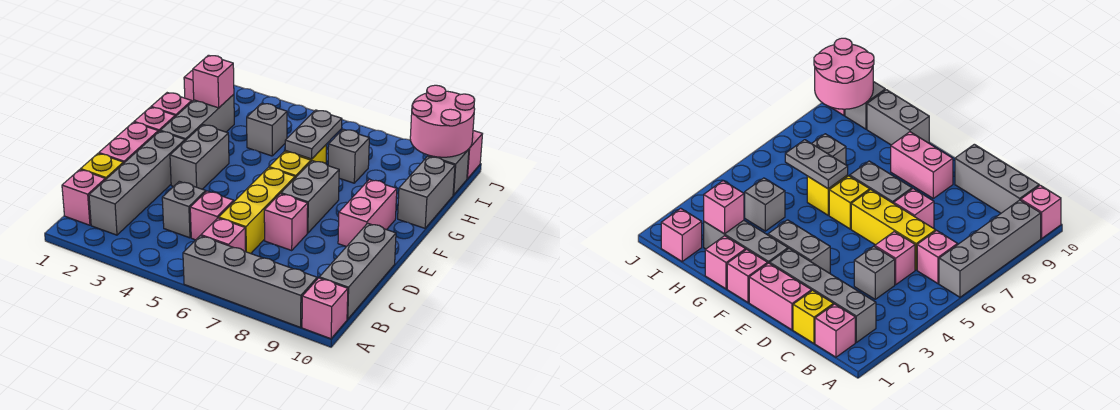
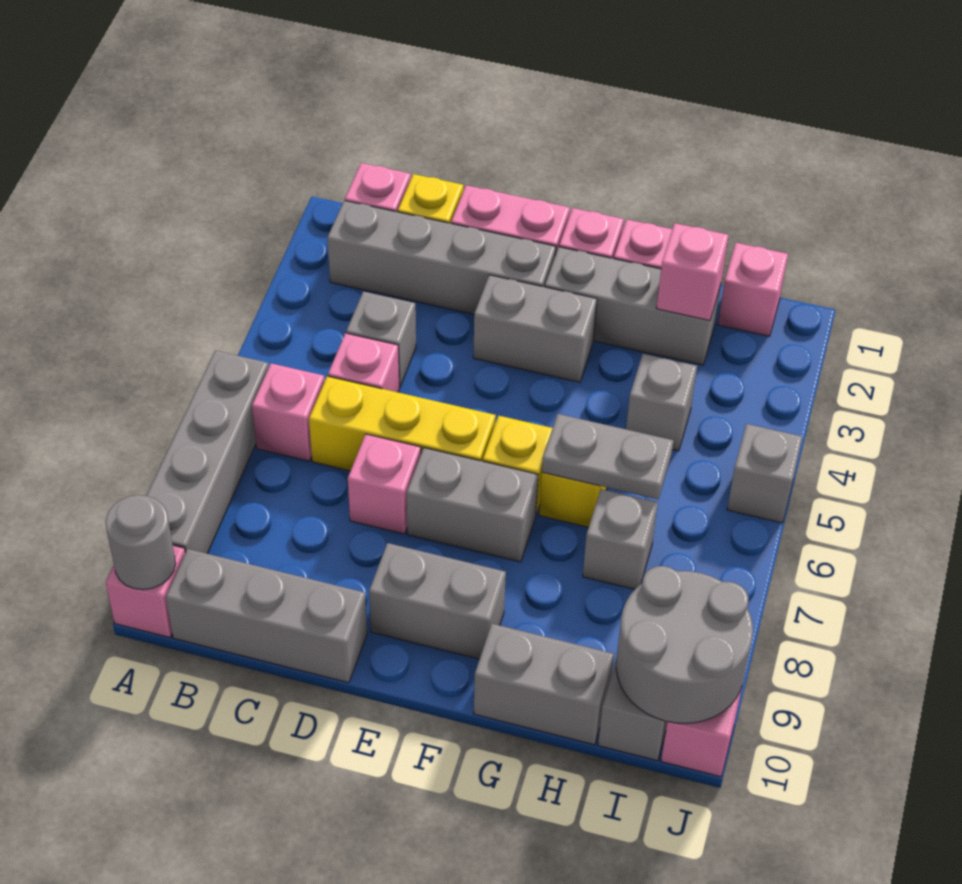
none -> grey round brick A10 level 2
pink brick E9:F9 level 1 -> grey brick E9:F9 level 1
pink round brick I9:J10 level 2 -> grey round brick I9:J10 level 2
none -> grey brick J5 level 1

